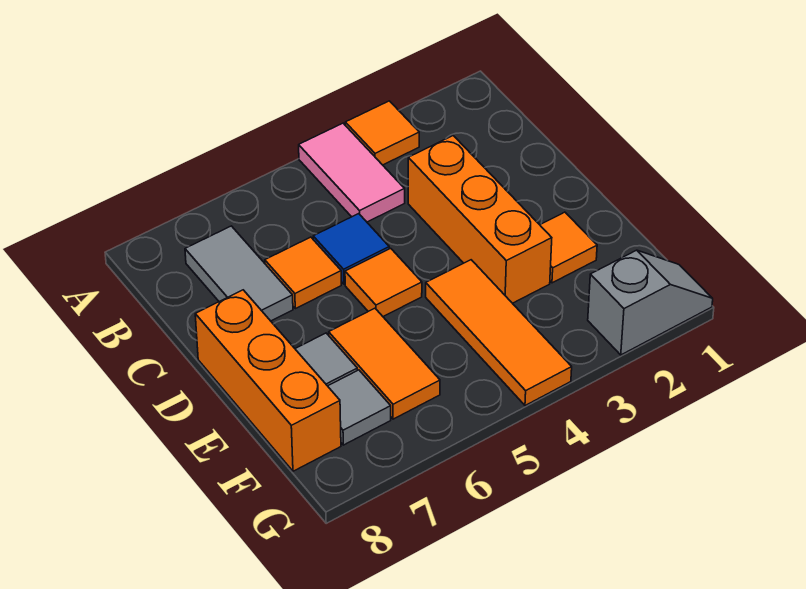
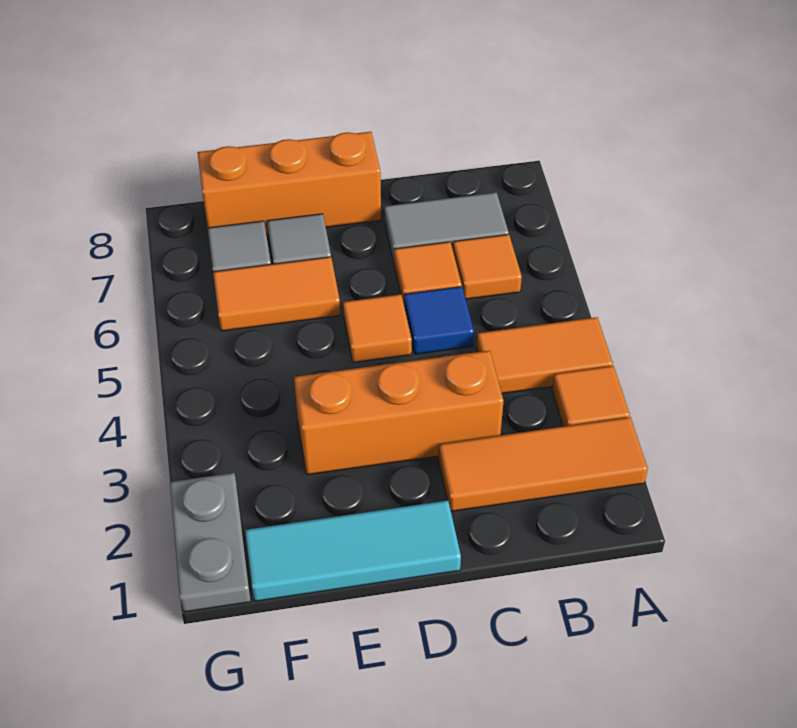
pink tile A4:B4 level 1 -> orange tile A4:B4 level 1
none -> cyan tile D1:F1 level 1
orange tile E2 level 1 -> orange tile B6 level 1
orange tile E4:G4 level 1 -> orange tile A2:C2 level 1
grey slope G1:G2 level 1 top 2 -> grey plate G1:G2 level 1

